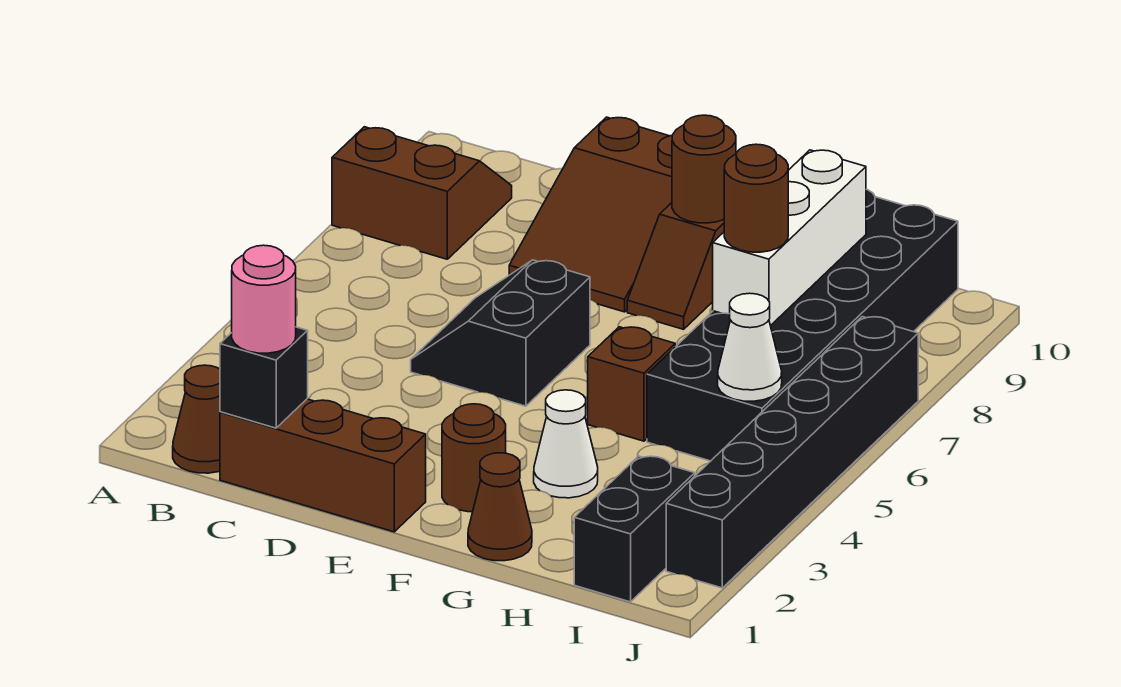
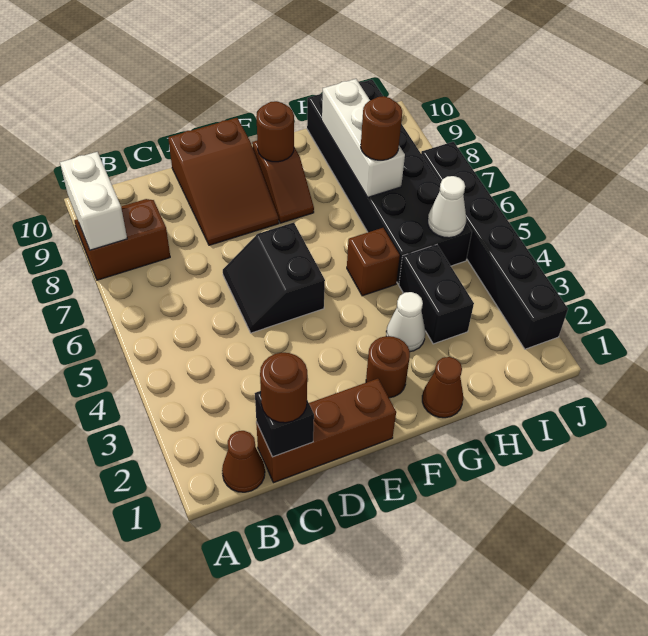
none -> white brick A8:A9 level 2
pink round brick C1 level 3 -> brown round brick C1 level 3
black brick I1:I2 level 1 -> black brick H3:H4 level 1

